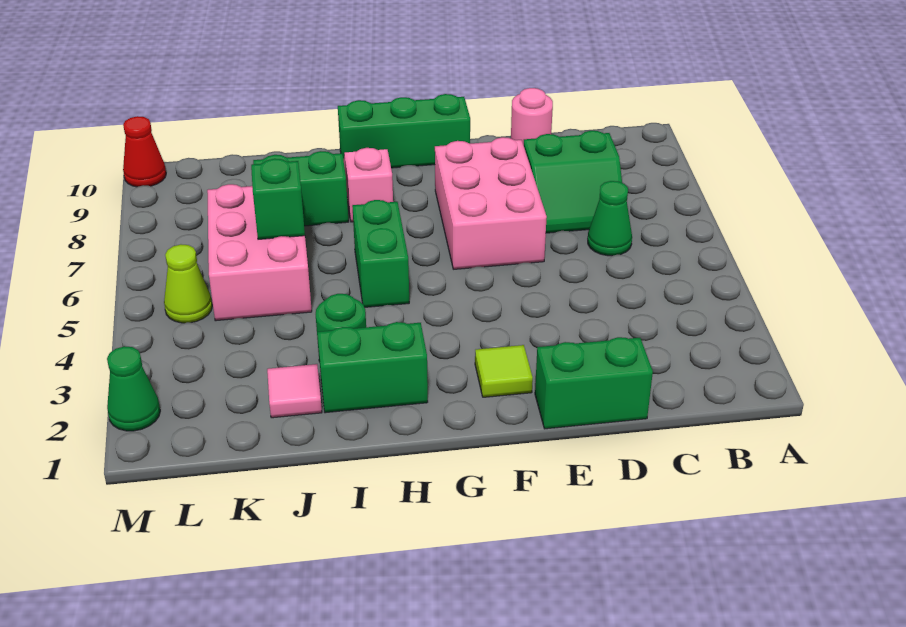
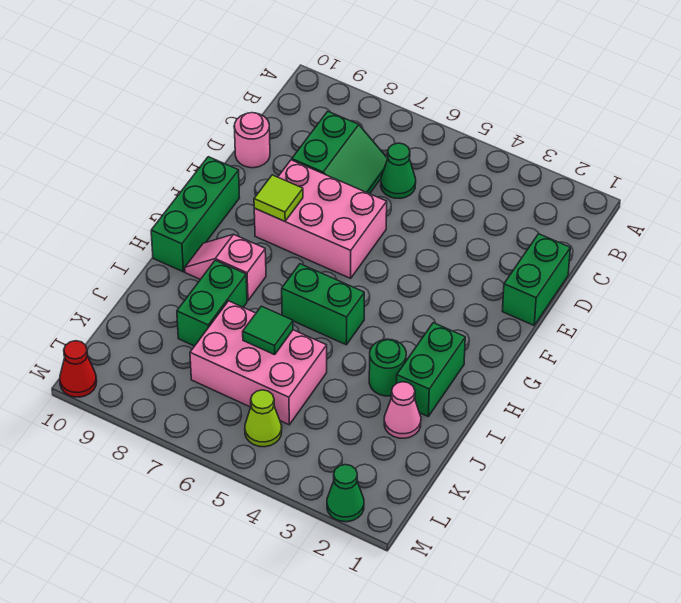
lime tile F2 level 1 -> lime tile F8 level 2
pink tile J2 level 1 -> pink cone J2 level 1
green brick J6 level 2 -> green tile J6 level 2

